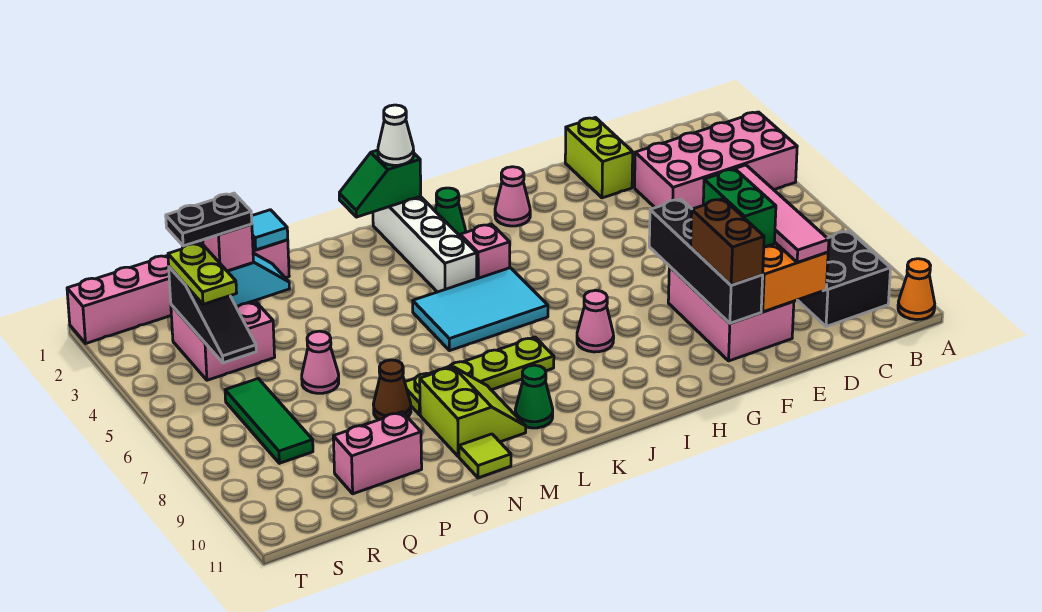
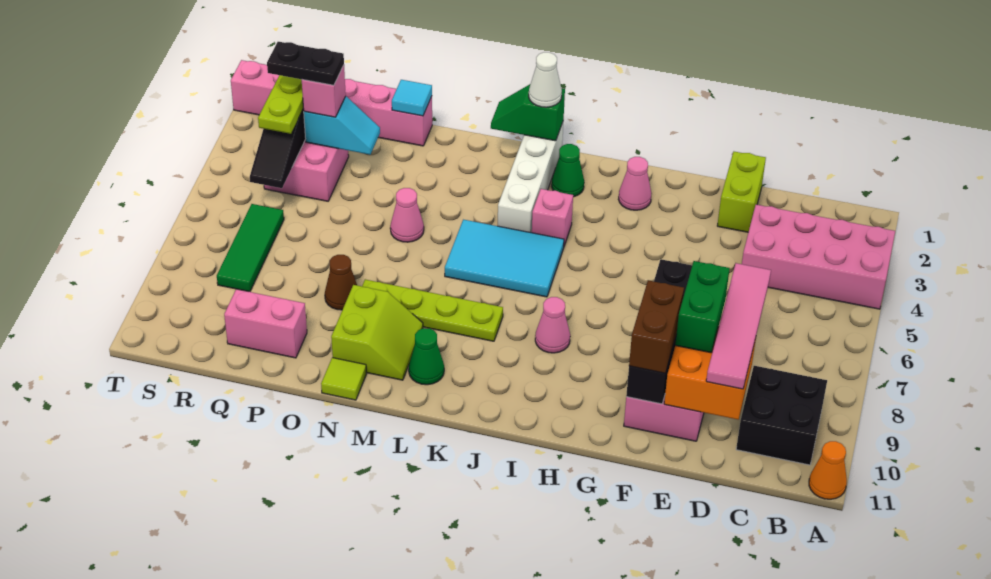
pink cone P6 level 1 -> pink cone N5 level 1

